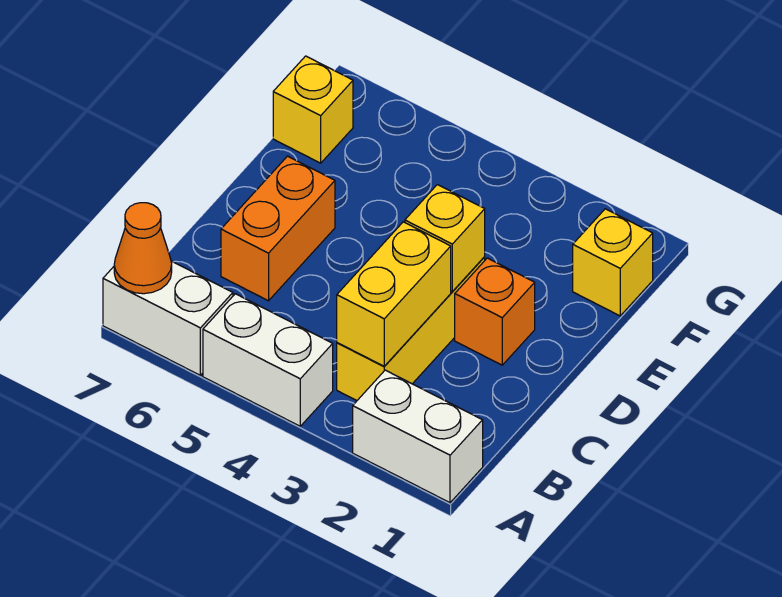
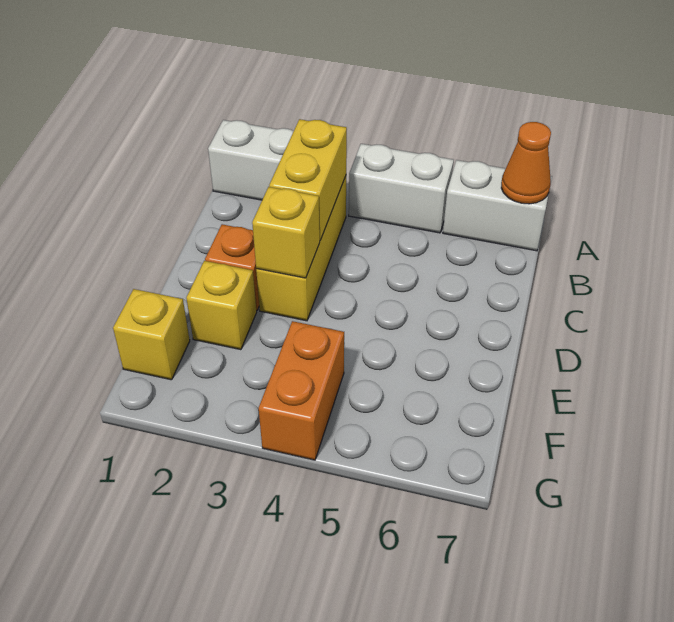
orange brick C6:D6 level 1 -> orange brick F4:G4 level 1
yellow brick F7 level 1 -> yellow brick E2 level 1

